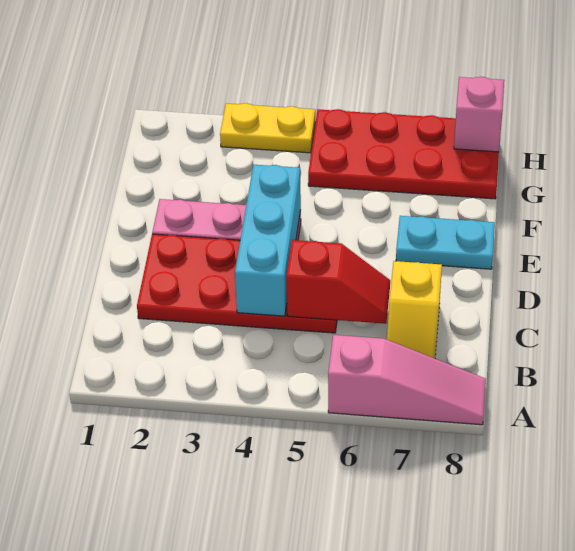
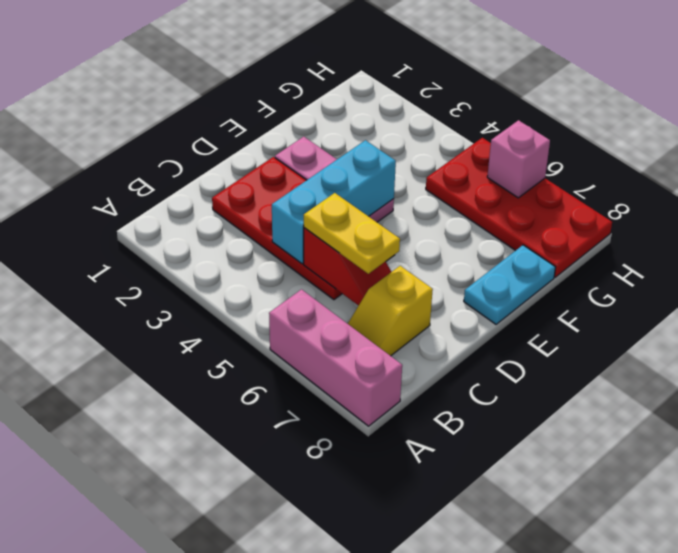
pink slope A6:A8 level 1 top 6 -> pink brick A6:A8 level 1
cyan plate E7:E8 level 1 -> cyan plate E8:F8 level 1
yellow plate H3:H4 level 1 -> yellow plate C5:C6 level 3
pink brick H8 level 2 -> pink brick H6 level 2

